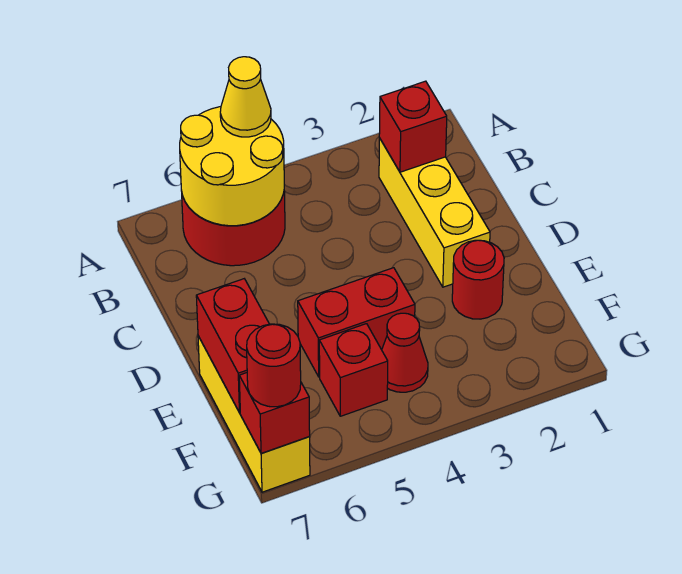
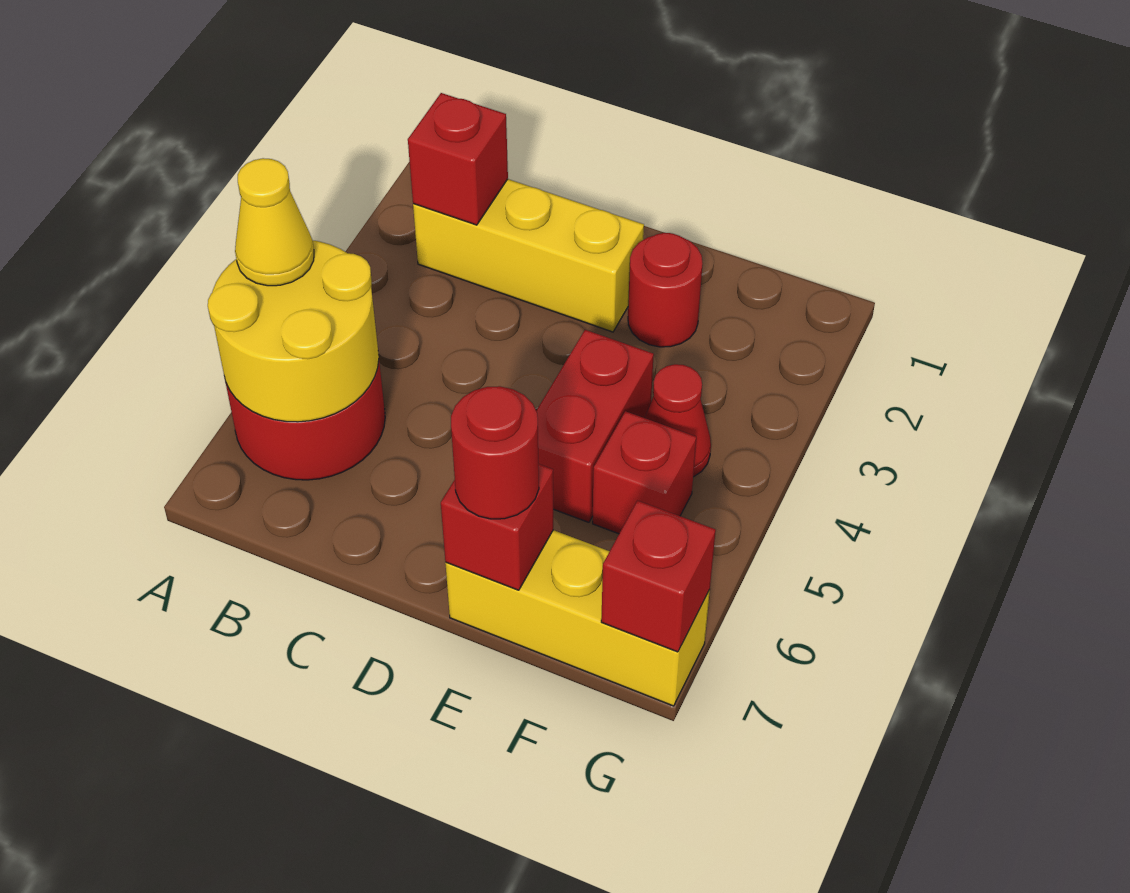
red brick E7:F7 level 2 -> red brick E7 level 2
red round brick G7 level 3 -> red round brick E7 level 3

